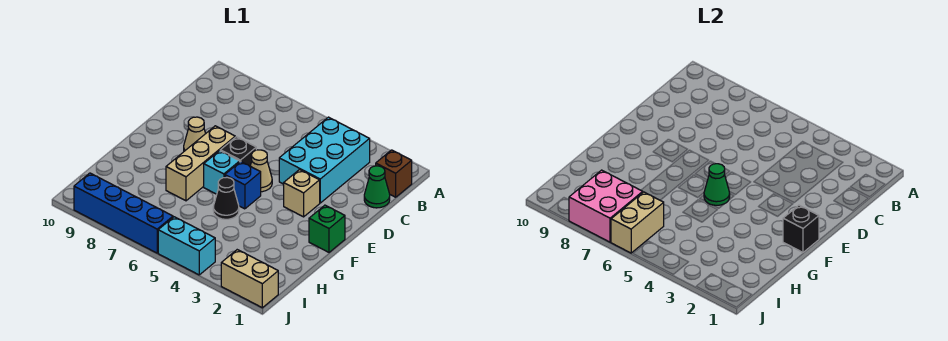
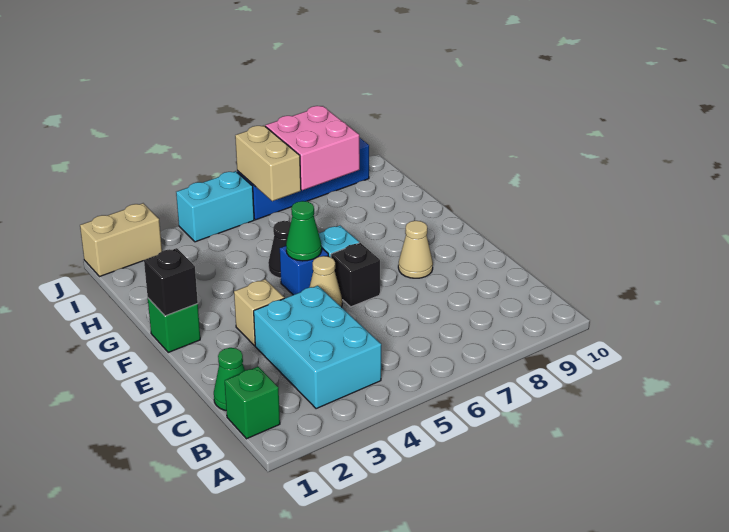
brown brick B1 level 1 -> green brick B1 level 1
tan brick E7:G7 level 1 -> none

